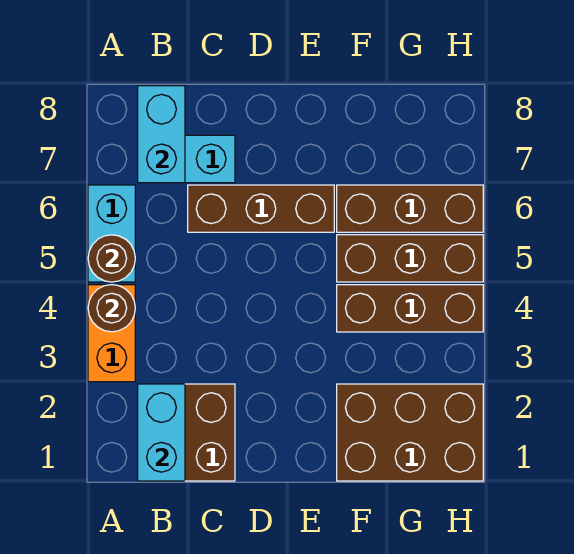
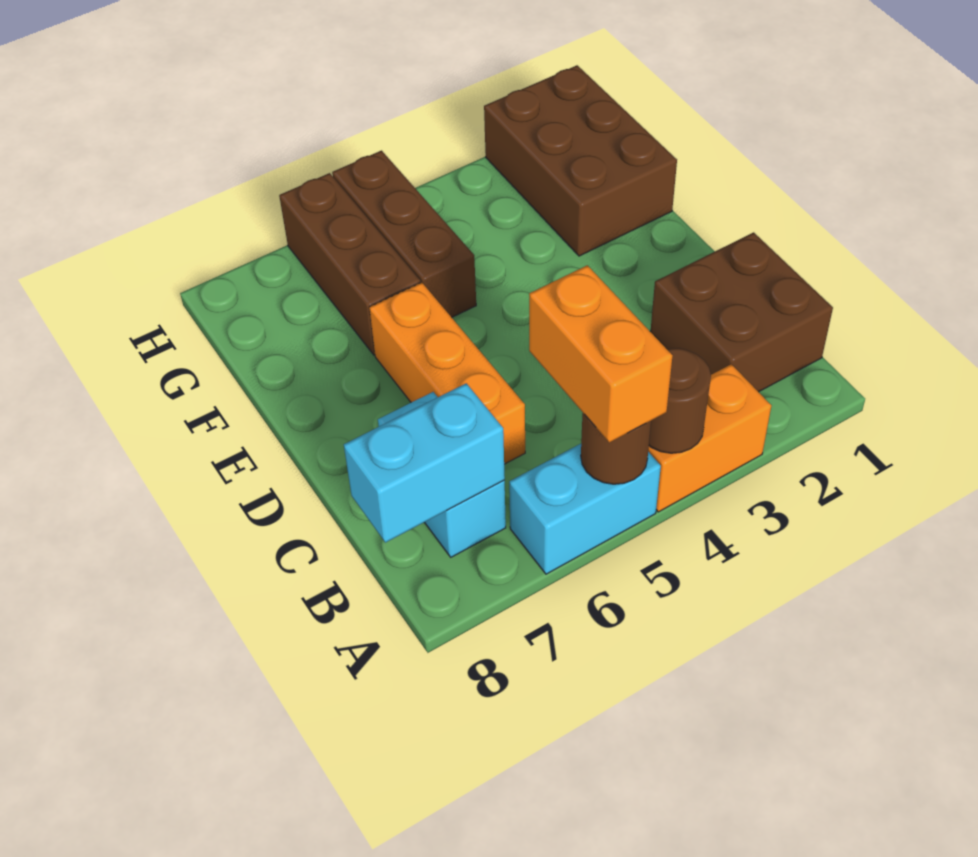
none -> orange brick A5:B5 level 3
cyan brick B1:B2 level 2 -> none
brown brick C6:E6 level 1 -> orange brick C6:E6 level 1
brown brick F4:H4 level 1 -> none

